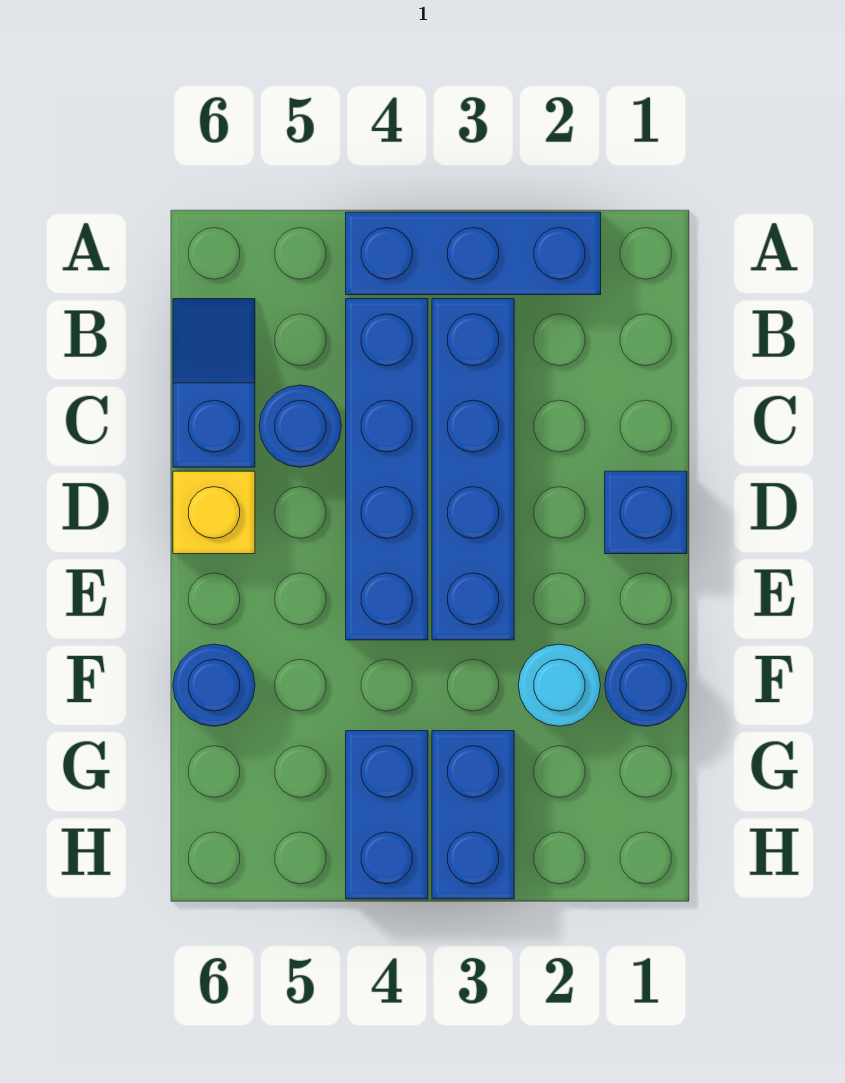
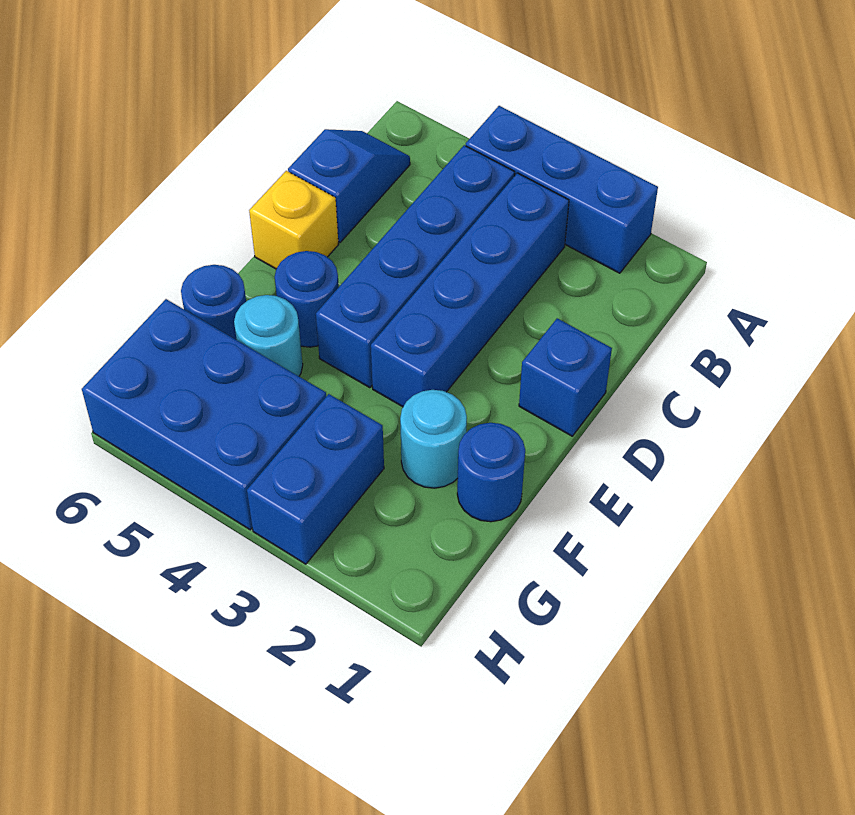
blue round brick C5 level 1 -> blue round brick E5 level 1
none -> cyan round brick F5 level 1
blue brick G4:H4 level 1 -> blue brick G4:H6 level 1

